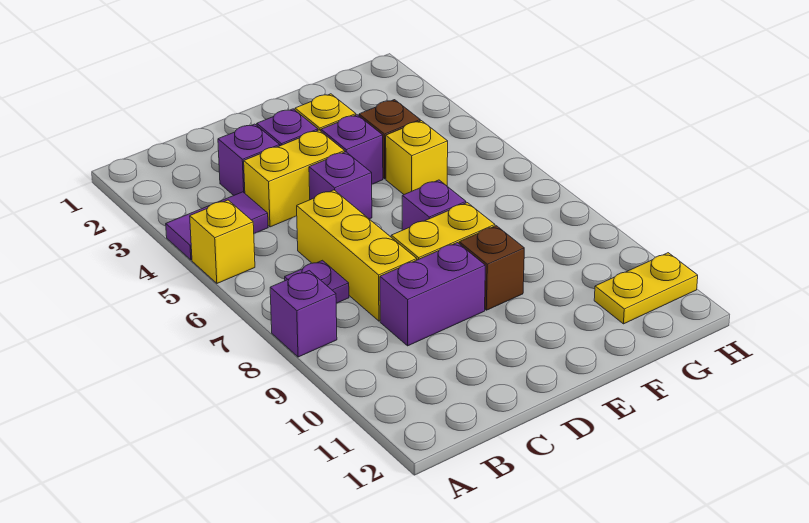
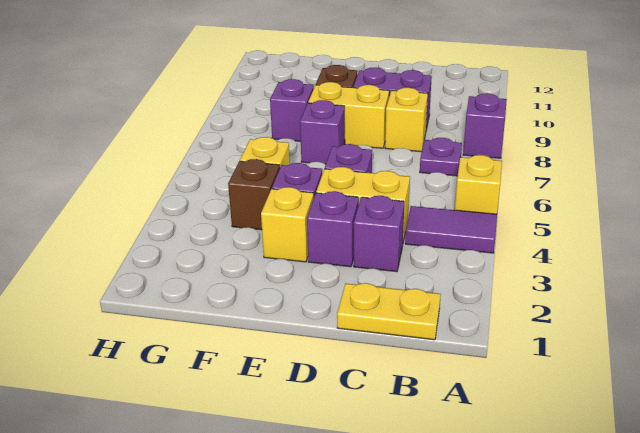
yellow brick C6:C8 level 1 -> yellow brick C8 level 1
none -> purple brick F8 level 1
yellow plate G11:H11 level 1 -> yellow plate B1:C1 level 1

